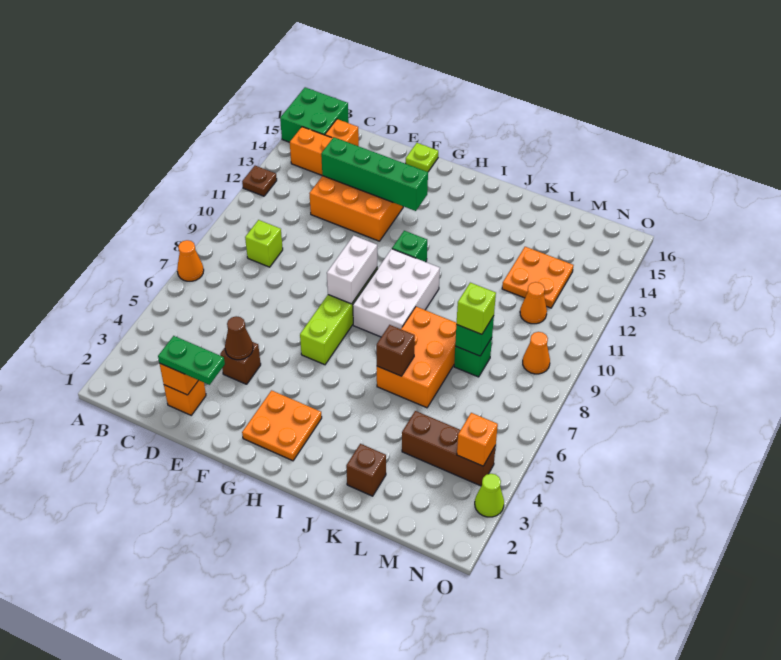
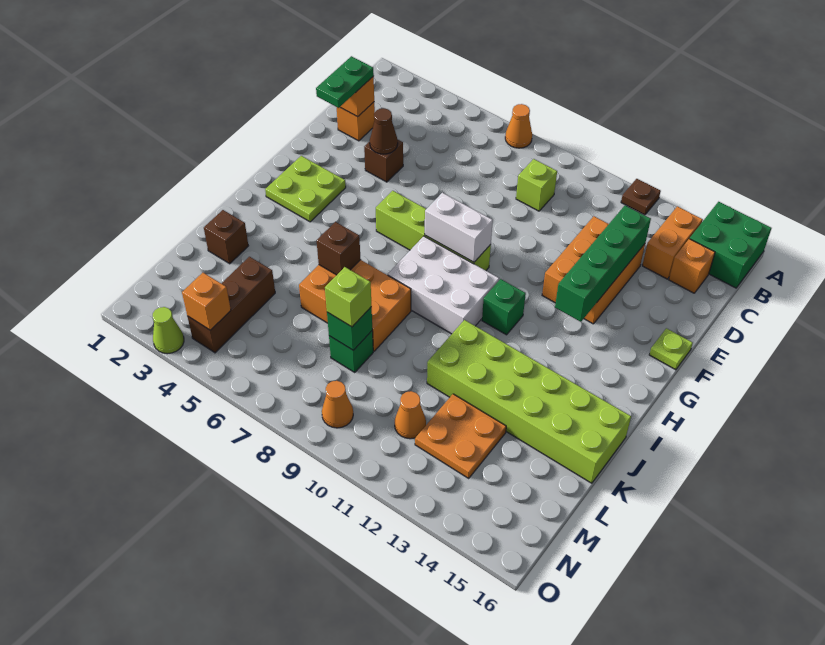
orange plate G2:H3 level 1 -> lime plate G2:H3 level 1
none -> lime brick J11:K16 level 1

